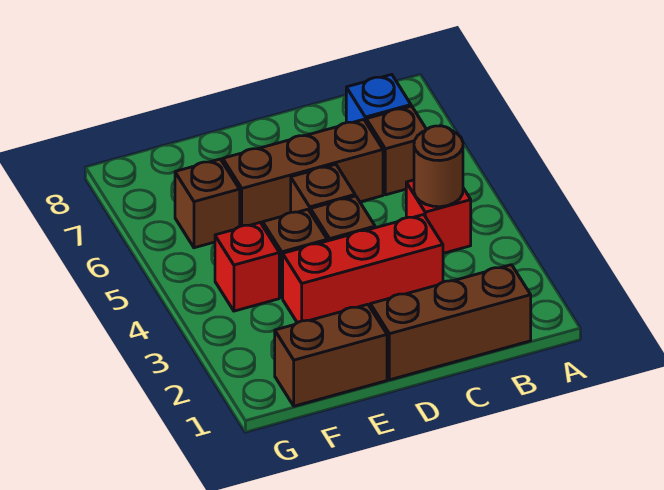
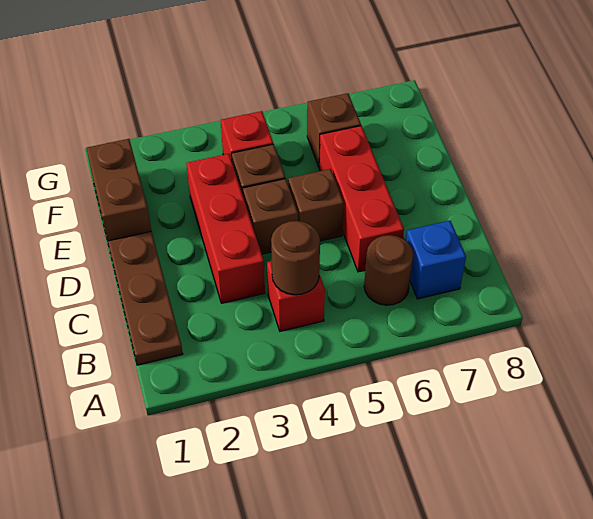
brown brick B1:D1 level 1 -> brown plate B1:D1 level 1
brown brick B6 level 1 -> brown round brick B6 level 1
brown brick C6:E6 level 1 -> red brick C6:E6 level 1

